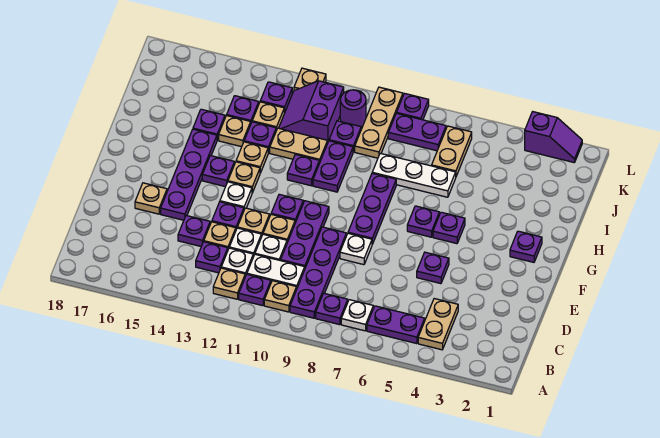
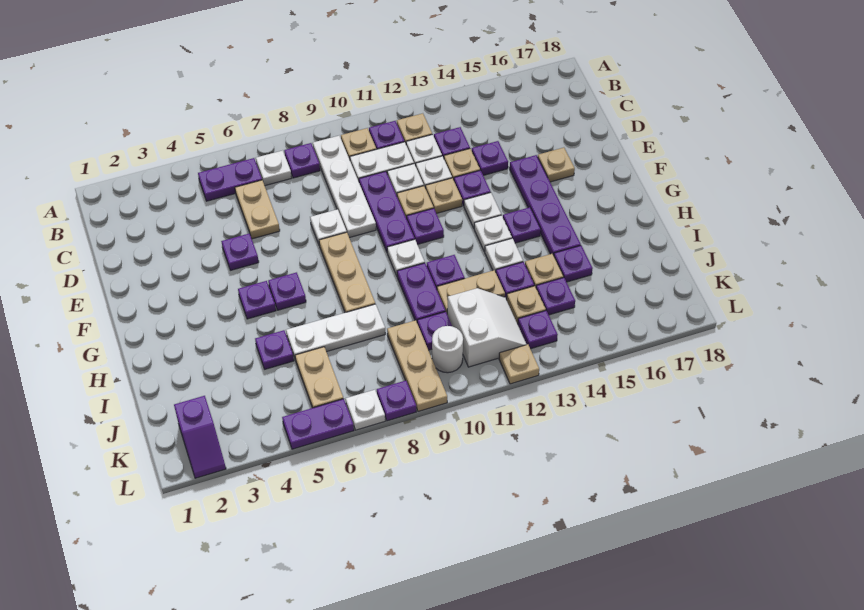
tan plate B4:C4 level 1 -> tan plate C6:D6 level 1
purple plate B9:E9 level 1 -> white plate B9:E9 level 1
purple plate F8:H8 level 1 -> tan plate F8:H8 level 1
purple plate G2 level 1 -> purple plate I5 level 1
none -> white plate G10 level 1
tan plate G13 level 1 -> white plate G13 level 1
tan plate H13 level 1 -> white plate H13 level 1
purple slope J11:K12 level 1 top 11 -> white slope J11:K12 level 1 top 11
purple plate K7:K8 level 1 -> purple plate L5:L6 level 1
purple round brick K10 level 1 -> white round brick K10 level 1
purple slope L2:L3 level 1 top 3 -> purple slope K2:L2 level 1 top K
none -> white plate L7 level 1

